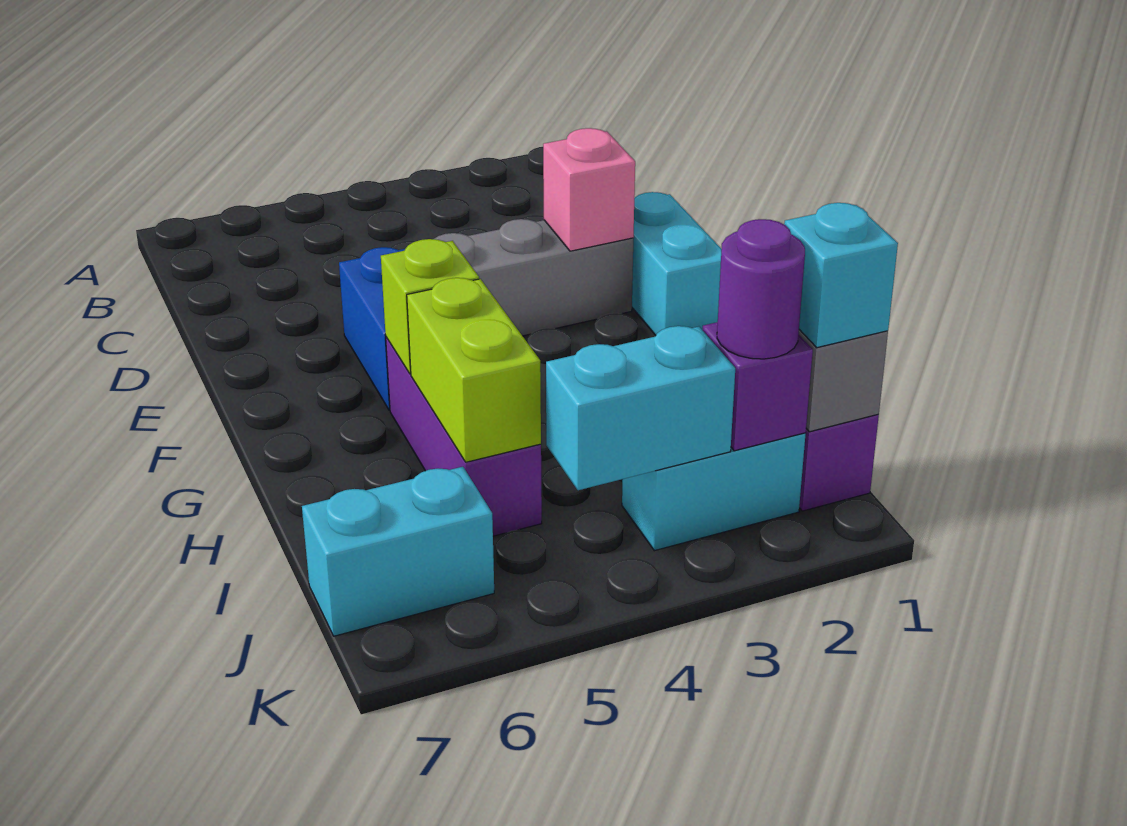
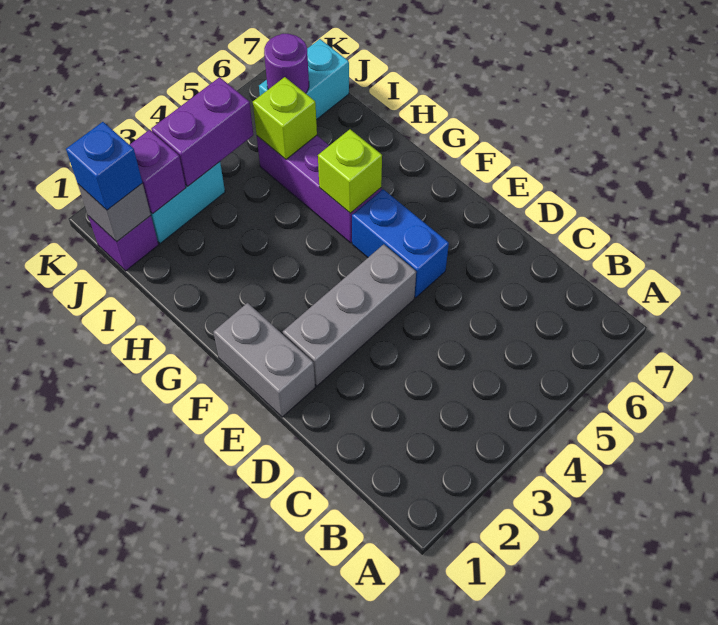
cyan brick E1:F1 level 1 -> grey brick E1:F1 level 1
pink brick E2 level 2 -> none
lime brick H5:I5 level 2 -> lime brick I5 level 2
cyan brick J1 level 3 -> blue brick J1 level 3
purple round brick J2 level 3 -> purple round brick J6 level 2
cyan brick J3:J4 level 2 -> purple brick J3:J4 level 2

